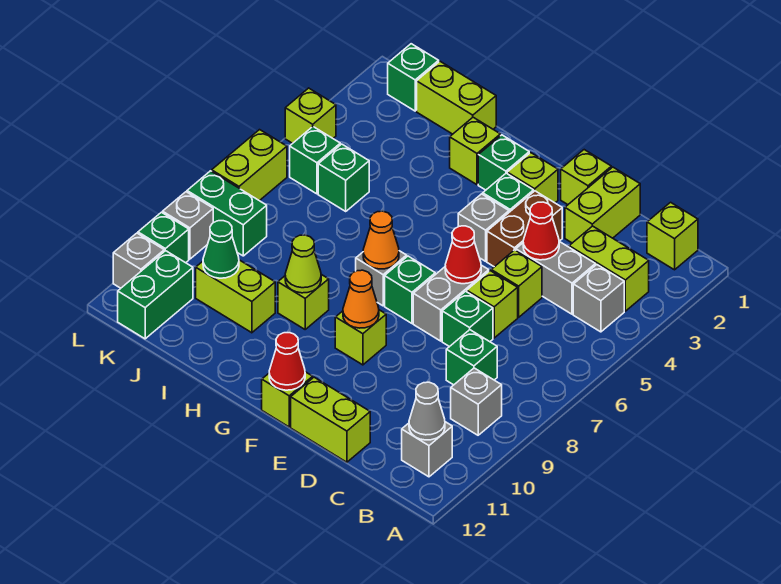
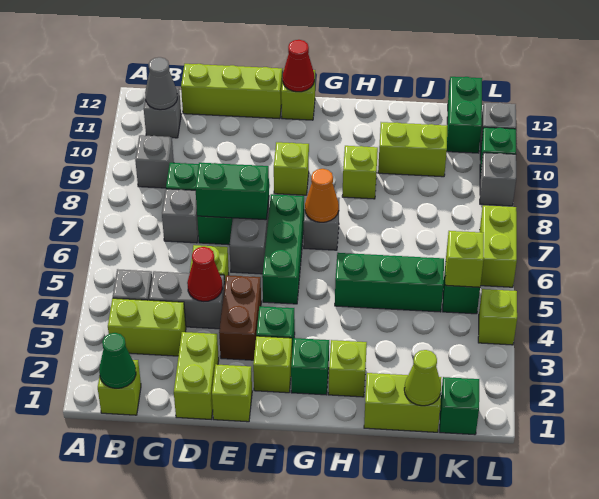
lime brick D6 level 1 -> lime brick K5 level 2
lime brick D12:E12 level 1 -> lime brick C12:E12 level 1
red cone E6 level 2 -> none
grey brick F4 level 1 -> grey brick C7 level 1
green brick F7 level 1 -> green brick F5:F7 level 1
orange cone F9 level 2 -> none
lime cone H9 level 2 -> lime cone J1 level 2
green brick J5 level 1 -> green brick H5:J5 level 1
green cone J10 level 2 -> green cone B1 level 2
green brick K8:L8 level 1 -> green brick D7:E7 level 2

